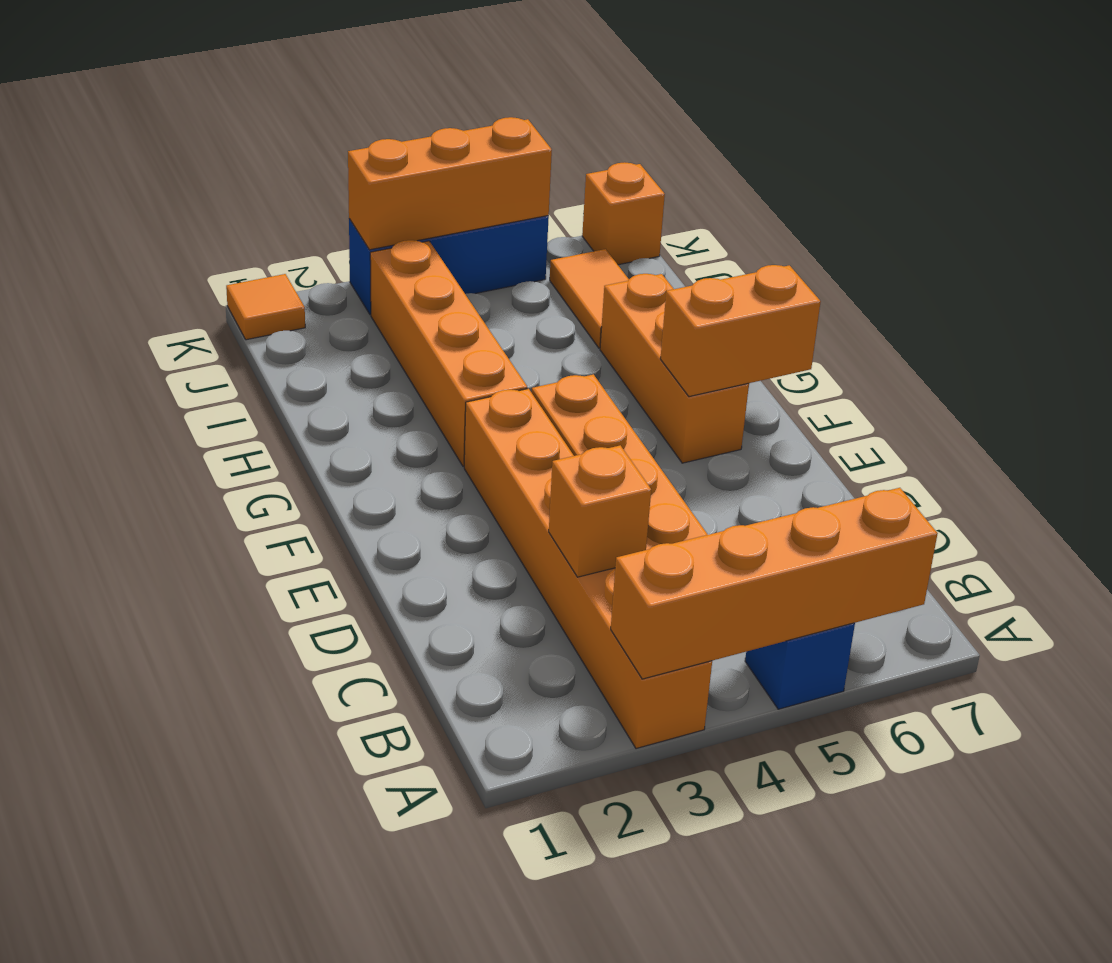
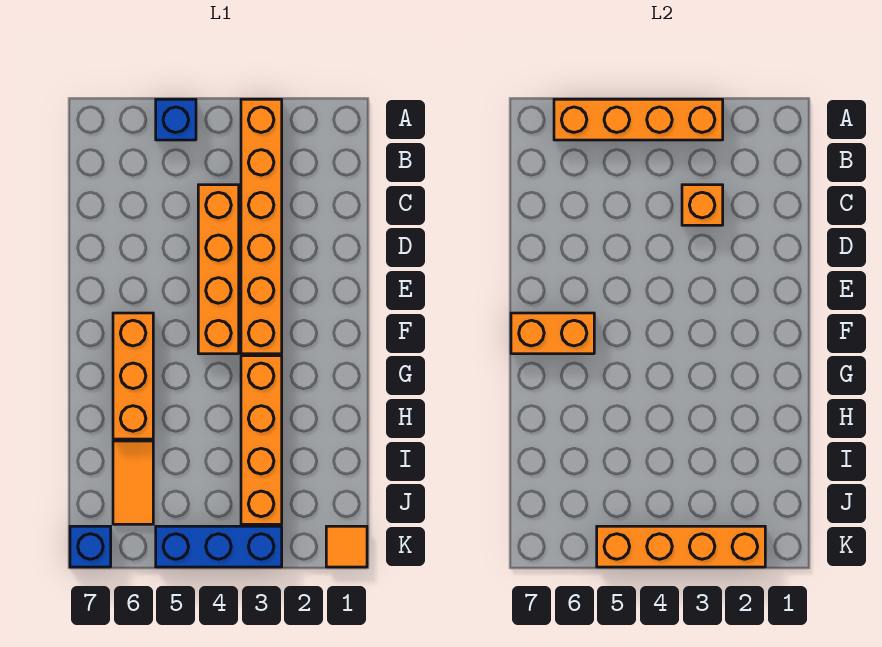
orange brick K3:K5 level 2 -> orange brick K2:K5 level 2
orange brick K7 level 1 -> blue brick K7 level 1

